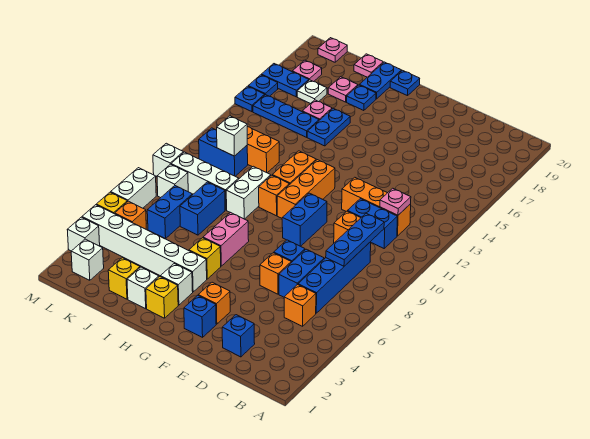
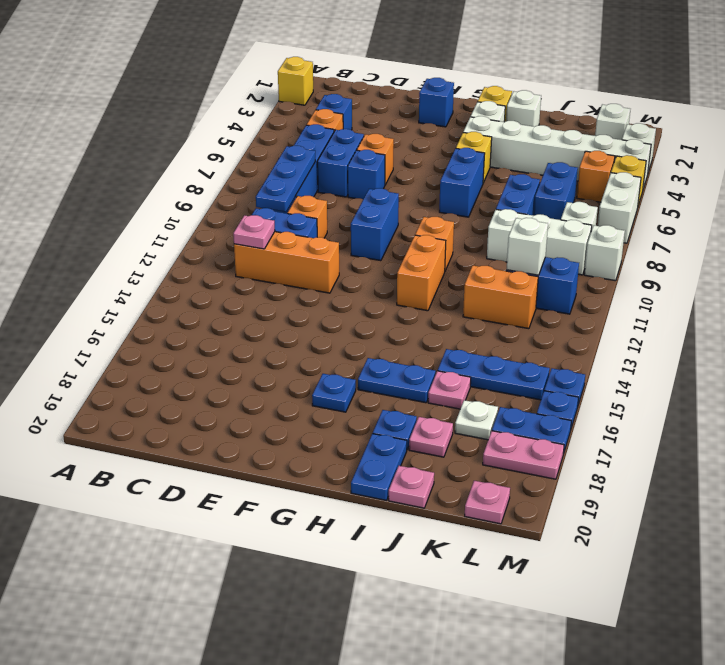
blue brick D2 level 1 -> blue brick C4 level 1
orange brick F3 level 1 -> none
orange brick G10:G12 level 1 -> none
pink brick H6:H7 level 1 -> blue brick H6:H7 level 1
blue plate H20 level 1 -> blue plate G17 level 1
white brick I9:I10 level 1 -> none
blue plate I15:I16 level 1 -> blue plate H16:I16 level 1
yellow brick J2 level 1 -> yellow brick A2 level 1
pink plate L18 level 1 -> pink plate L18:M18 level 1

